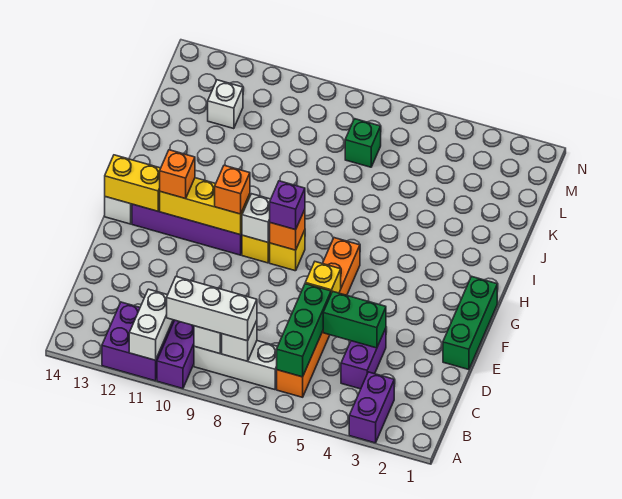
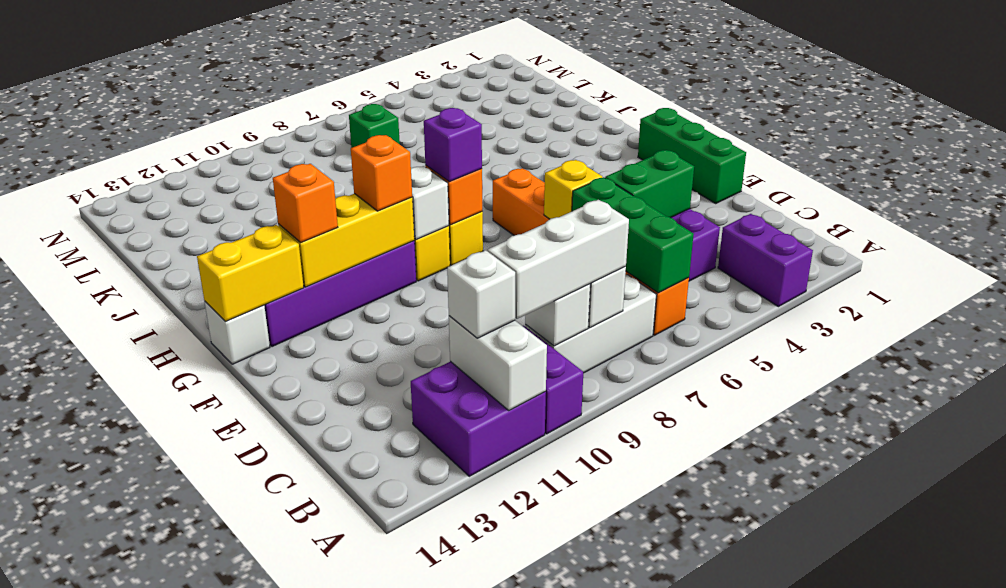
white brick L12 level 1 -> white brick B11 level 3

